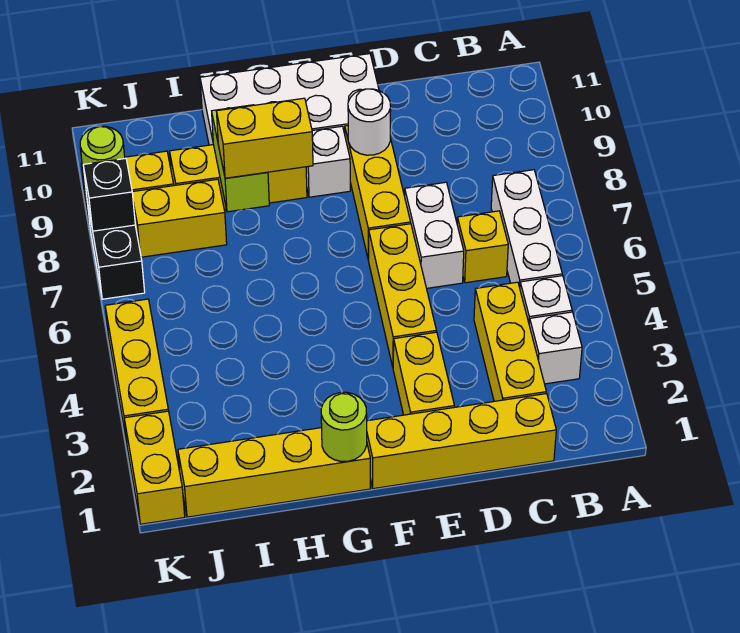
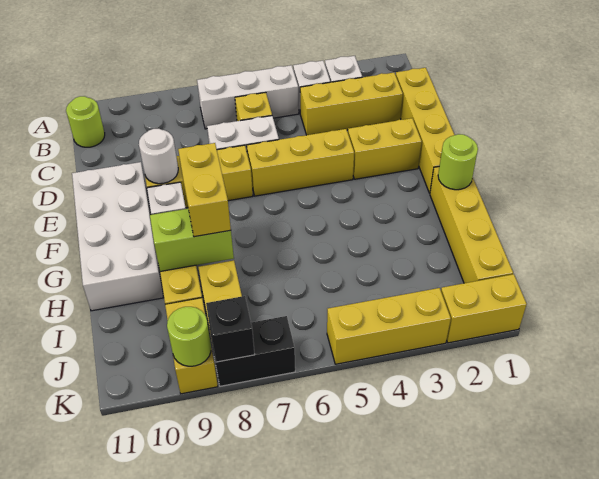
none -> lime round brick B11 level 1

